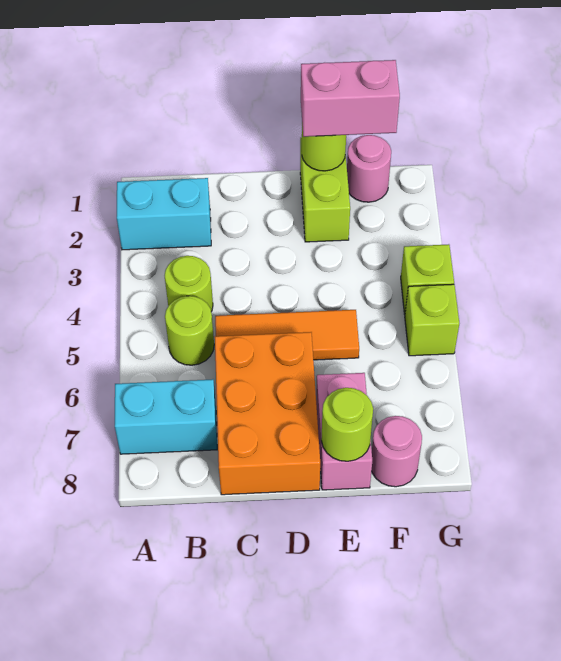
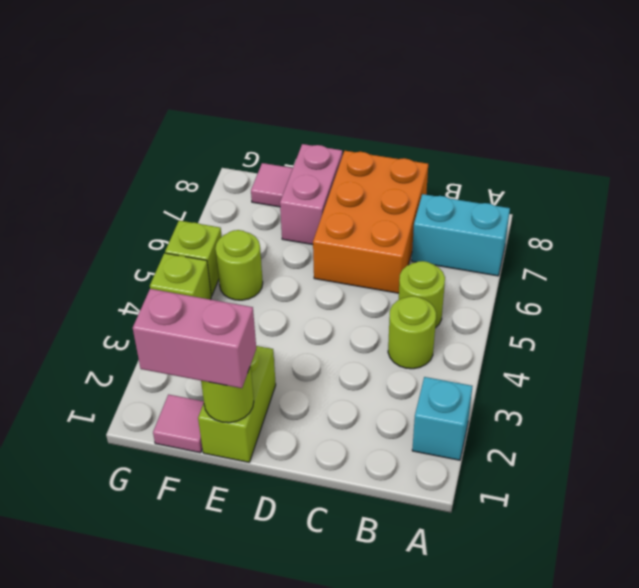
cyan brick A2:B2 level 1 -> cyan brick A2 level 1
orange tile C5:E5 level 1 -> none
lime round brick E8 level 2 -> lime round brick F5 level 1
pink round brick F1 level 1 -> pink tile F1 level 1
pink round brick F8 level 1 -> pink tile F8 level 1

